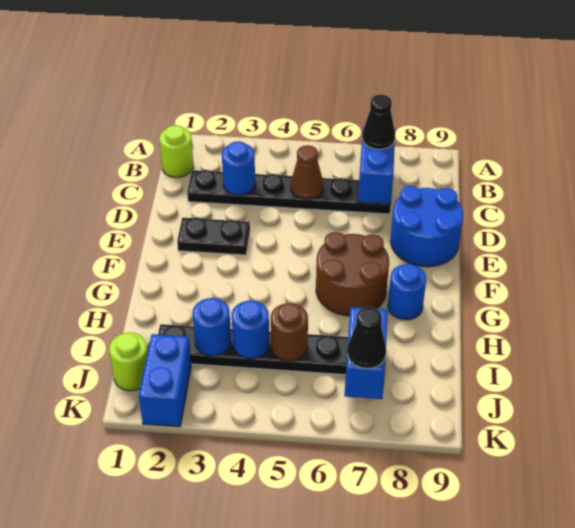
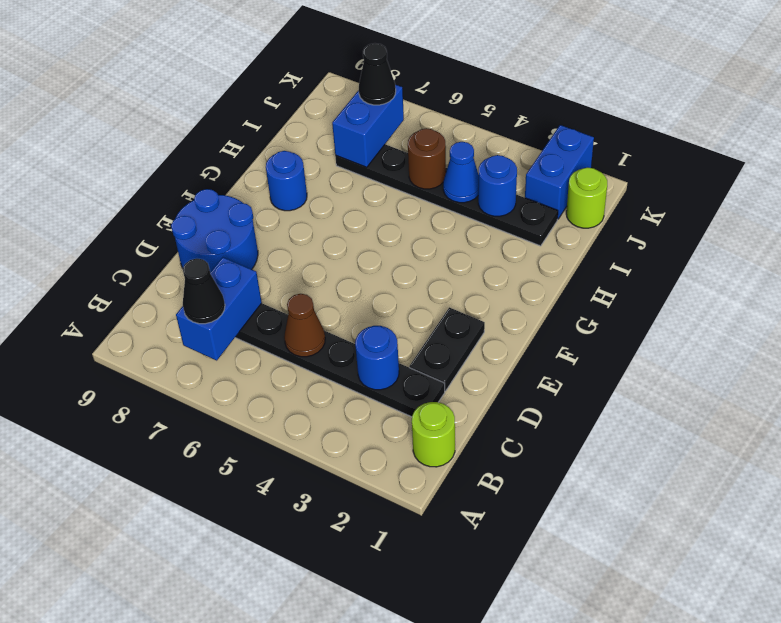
black plate E2:E3 level 1 -> black plate D2:E2 level 1
brown round brick F6:G7 level 1 -> none
blue round brick I4 level 2 -> blue cone I4 level 2

